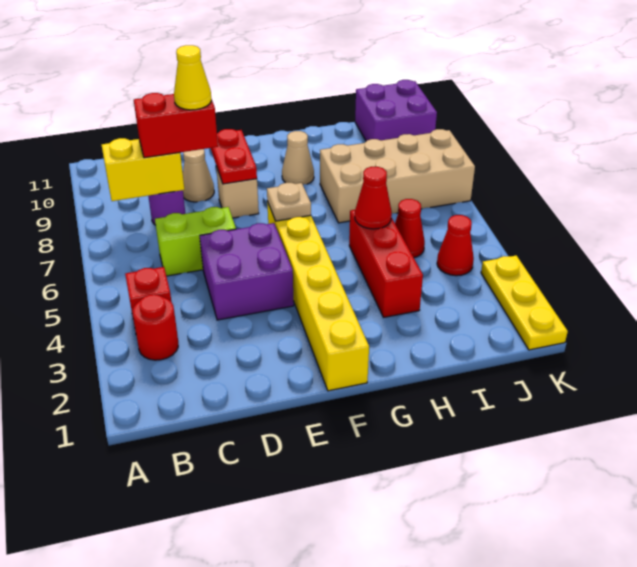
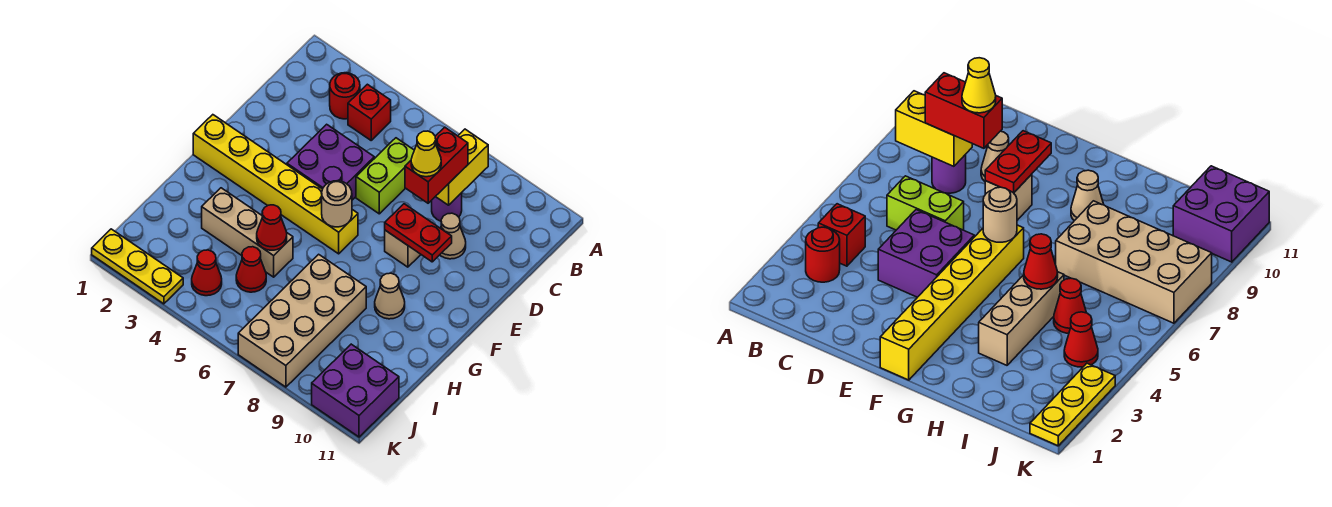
tan plate F6 level 2 -> tan round brick F6 level 2
red brick H3:H5 level 1 -> tan brick H3:H5 level 1

